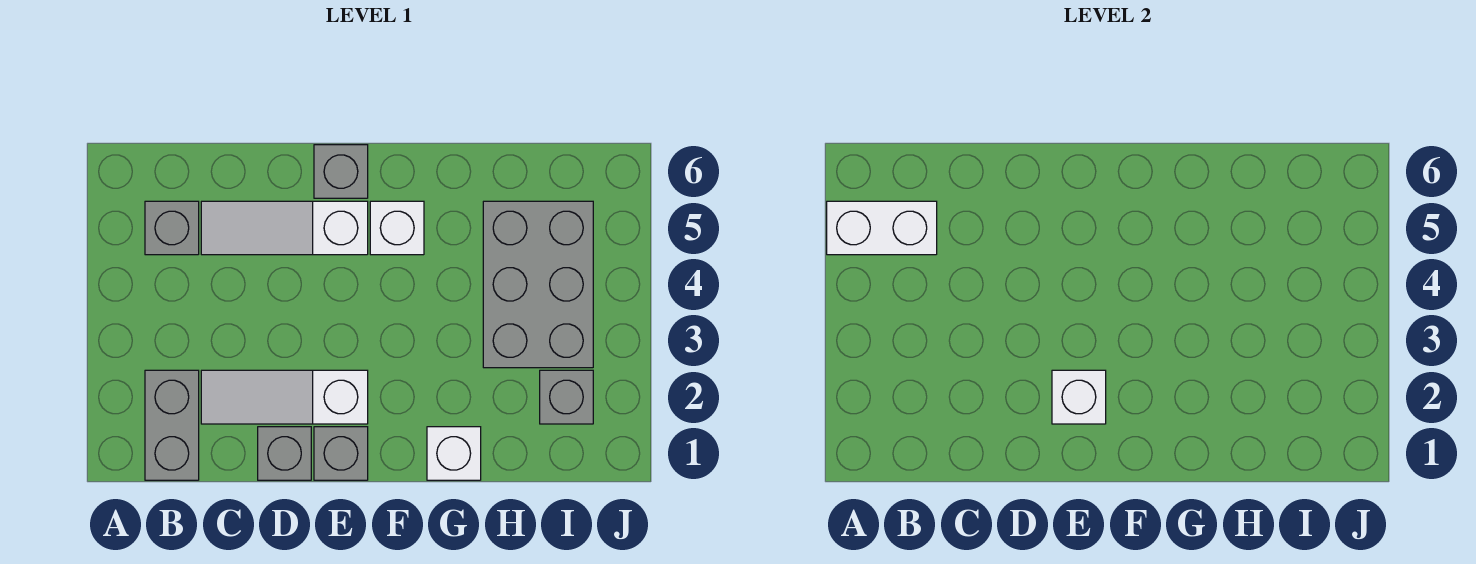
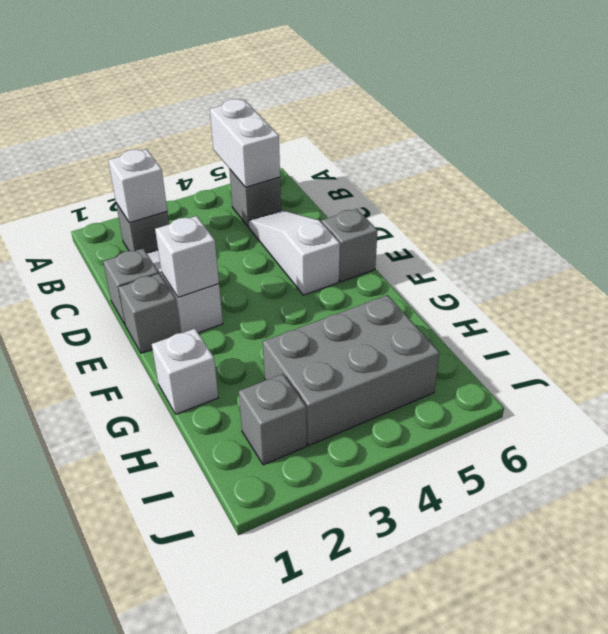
grey brick B1:B2 level 1 -> grey brick B2 level 1
white brick F5 level 1 -> white brick B2 level 2

